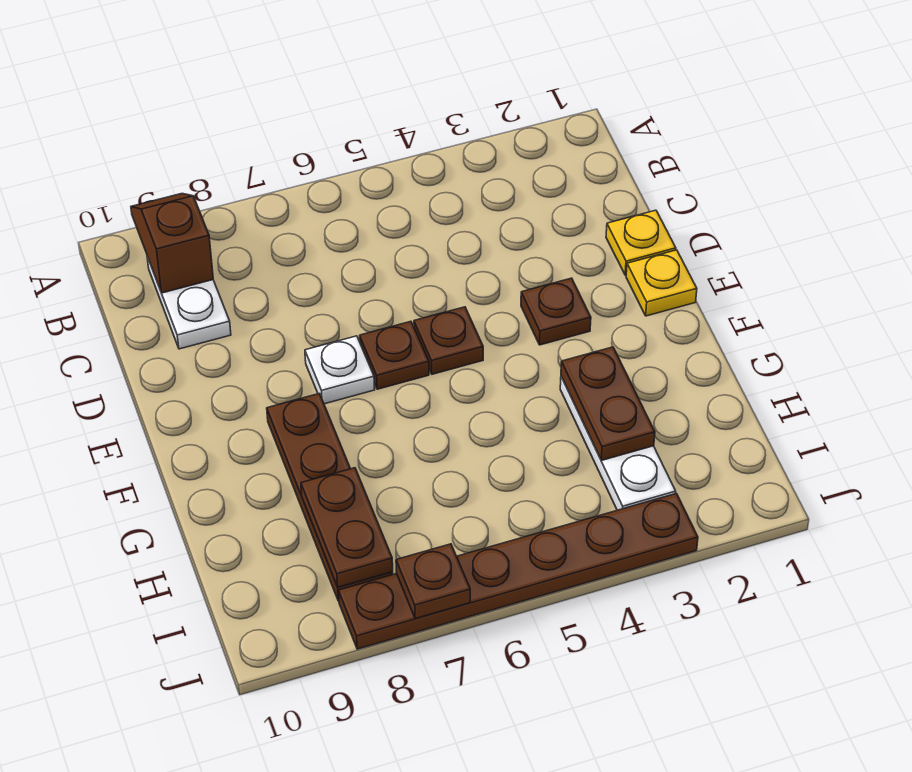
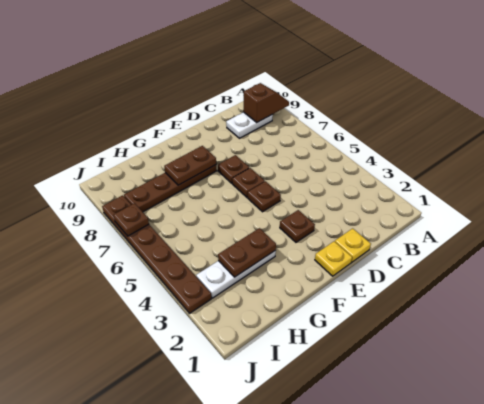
white plate E7 level 1 -> brown plate E7 level 1
brown plate H8:I8 level 2 -> brown plate F8:G8 level 2

